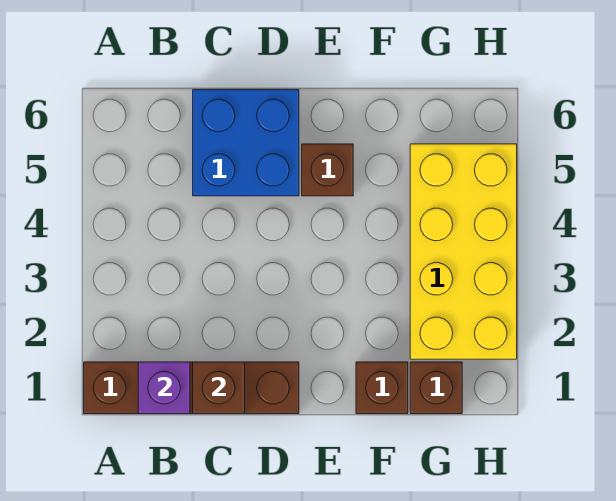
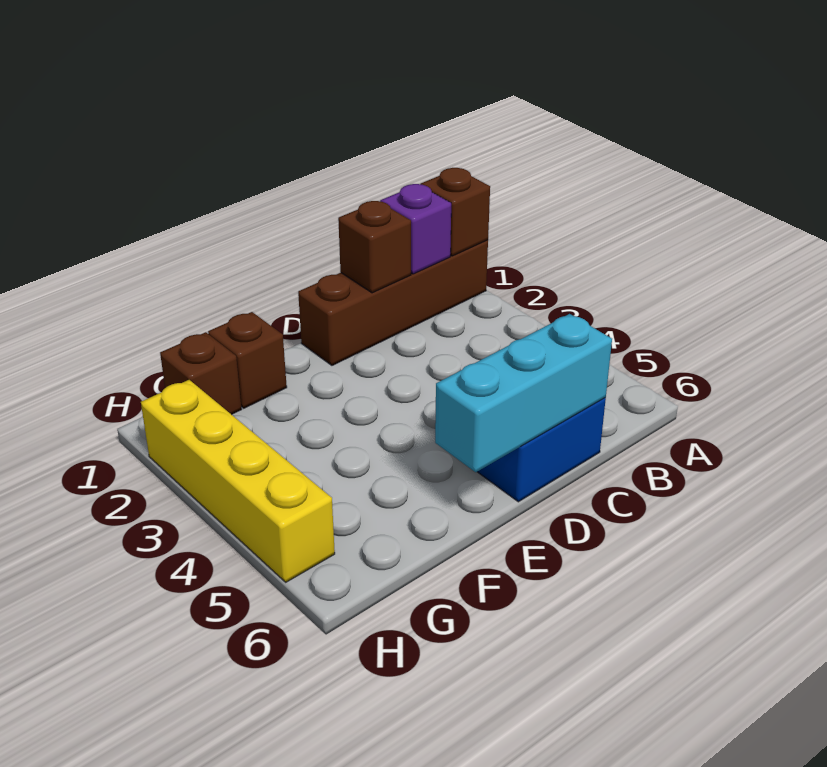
none -> cyan brick C6:E6 level 2
brown brick E5 level 1 -> brown brick A1 level 2
yellow brick G2:H5 level 1 -> yellow brick H2:H5 level 1

